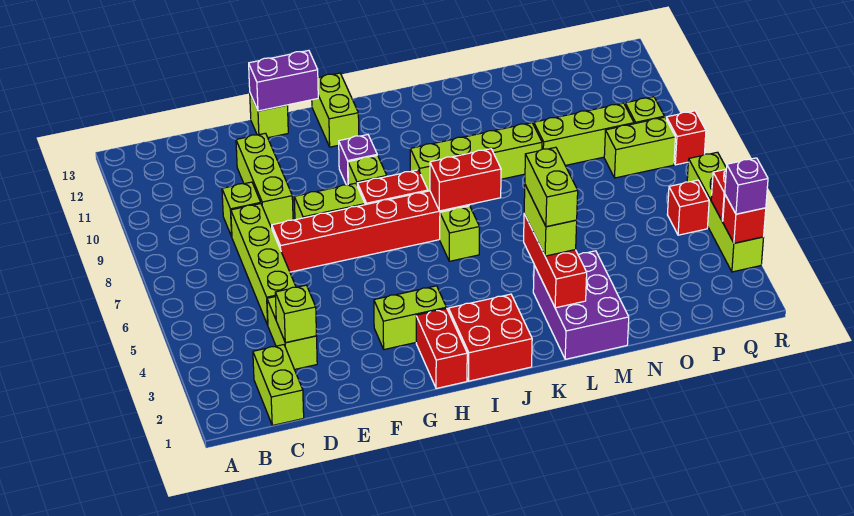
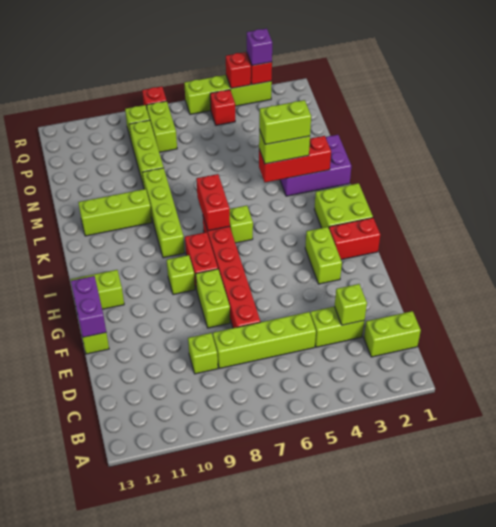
lime brick E9:E11 level 1 -> lime brick L10:L12 level 1
purple brick H10 level 1 -> none
red brick I1:J2 level 1 -> lime brick I1:J2 level 1

